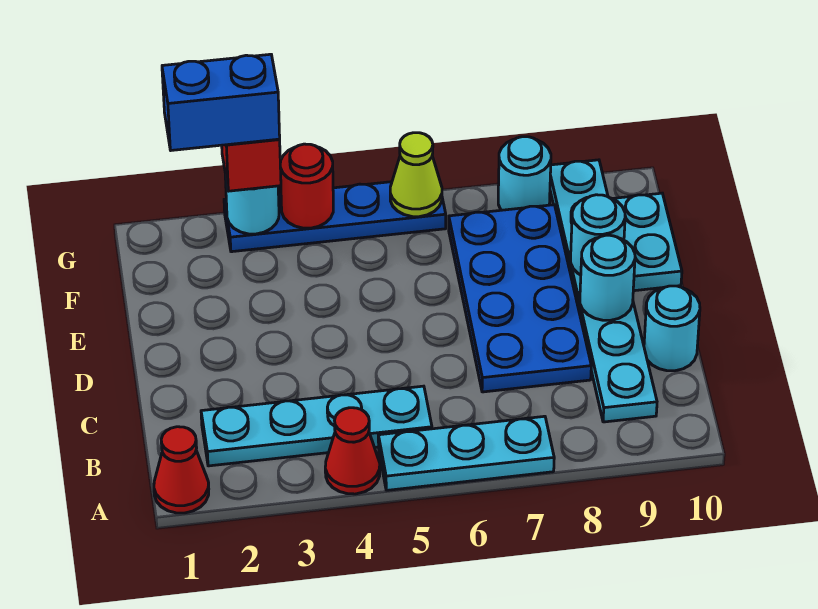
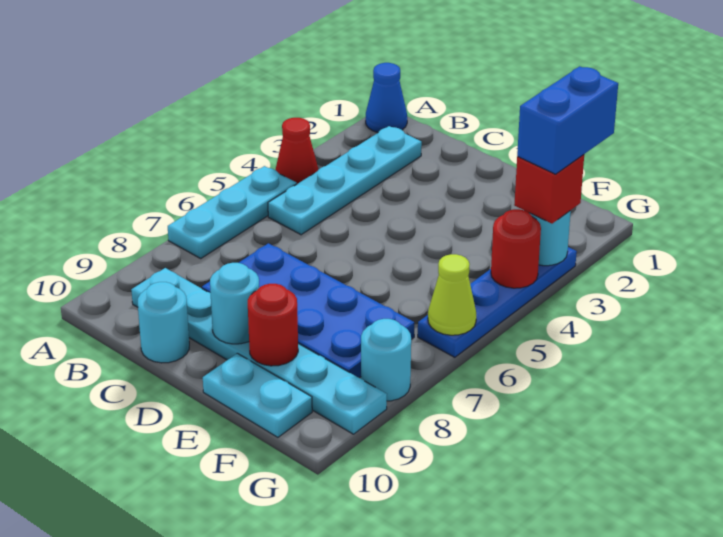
red cone A1 level 1 -> blue cone A1 level 1
cyan round brick E9 level 2 -> red round brick E9 level 2

